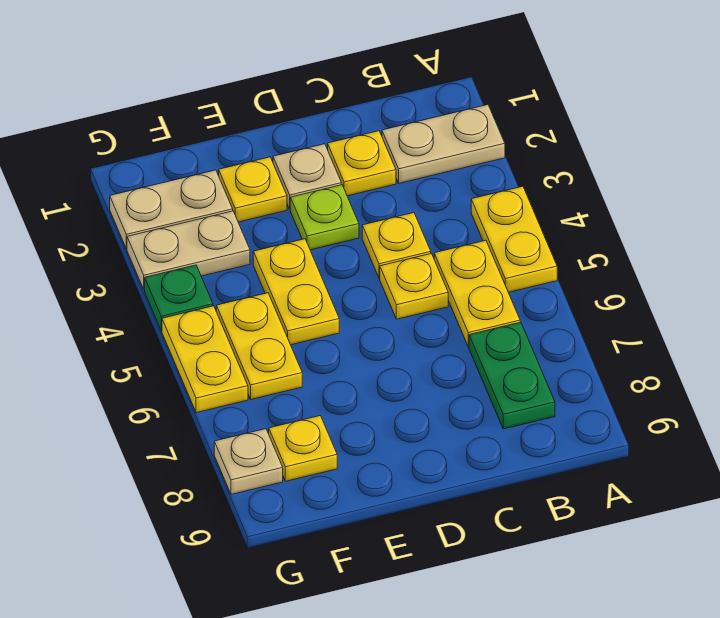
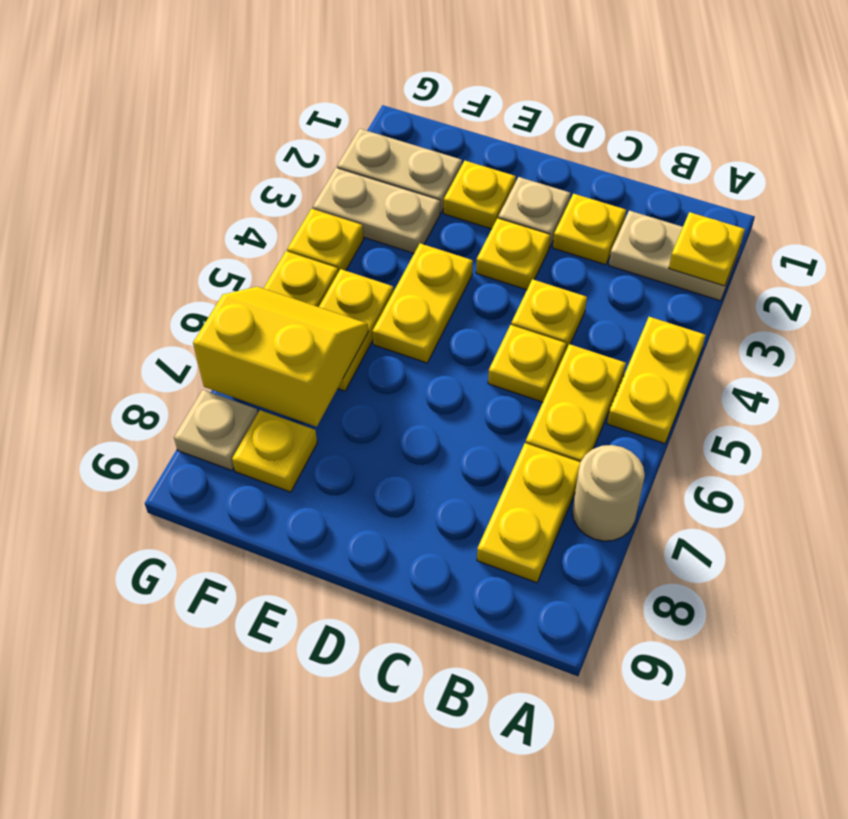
none -> yellow plate A2 level 2
none -> tan round brick A7 level 1
green plate B7:B8 level 1 -> yellow plate B7:B8 level 1
lime plate D3 level 1 -> yellow plate D3 level 1
none -> yellow slope F6:G7 level 2 top 7
green plate G4 level 1 -> yellow plate G4 level 1

